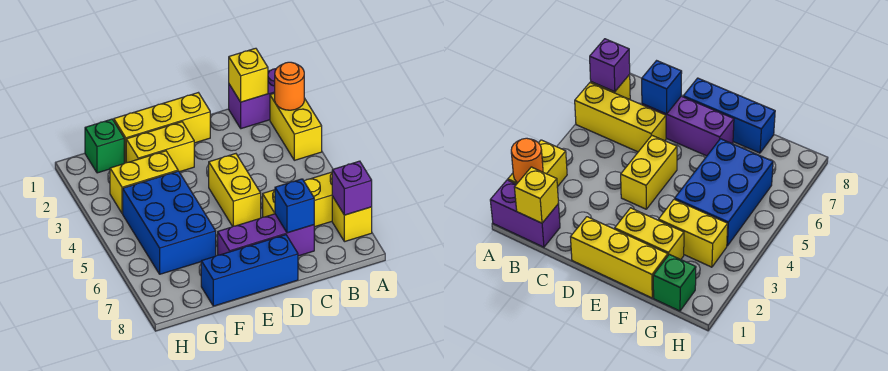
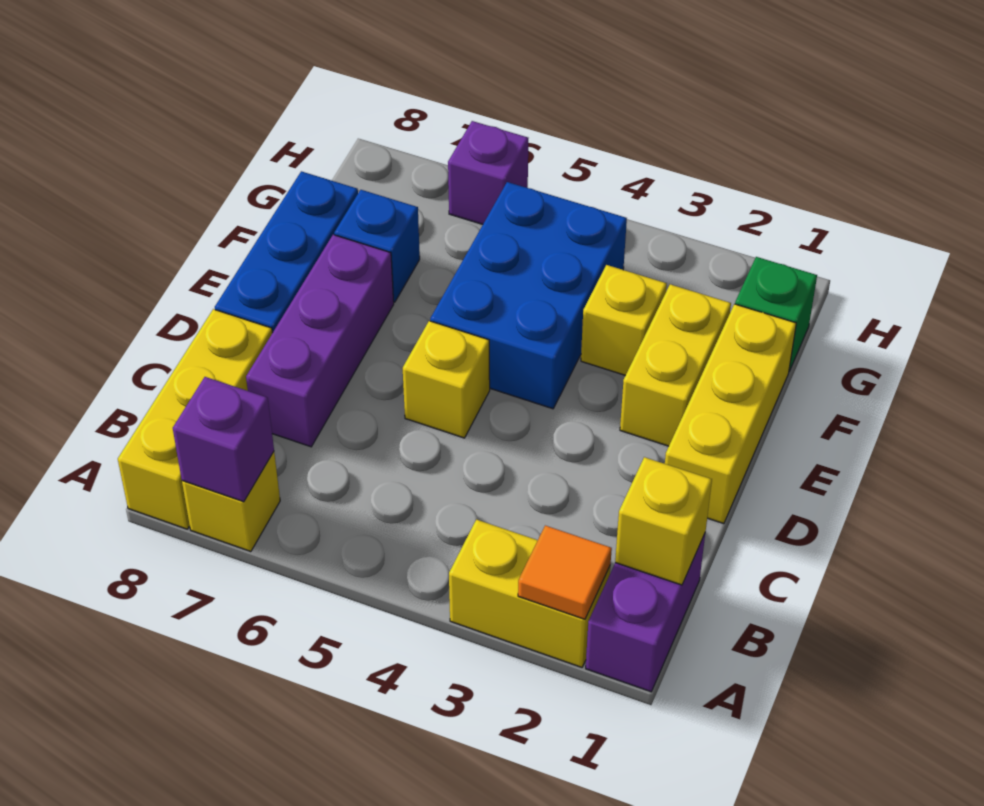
orange round brick A2 level 2 -> orange tile A2 level 2
yellow brick A6:C6 level 1 -> yellow brick A8:C8 level 1
blue brick C7 level 2 -> blue brick F7 level 1
yellow brick D4:D5 level 1 -> yellow brick D5 level 1
yellow brick F3:G3 level 1 -> yellow brick F3 level 1
blue brick F4:G6 level 1 -> blue brick E4:G5 level 1
none -> purple brick H6 level 1

